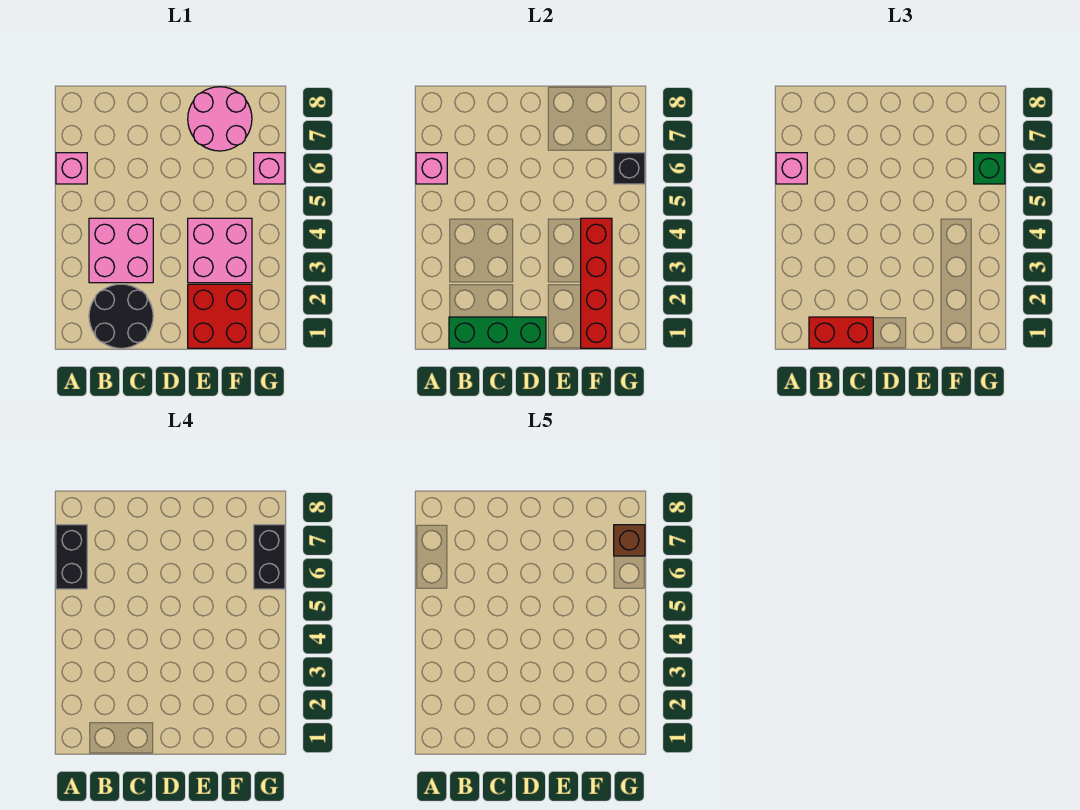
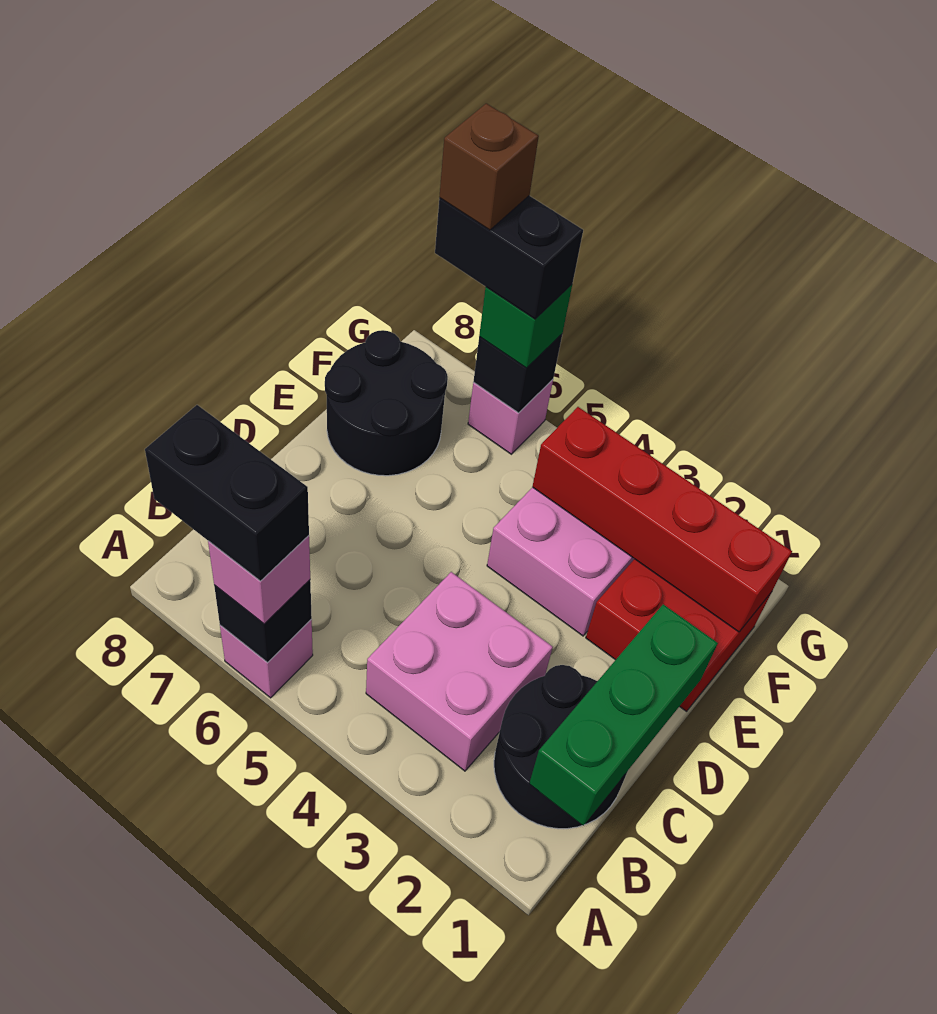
pink brick A6 level 2 -> black brick A6 level 2
red brick B1:C1 level 3 -> none
pink round brick E7:F8 level 1 -> black round brick E7:F8 level 1

